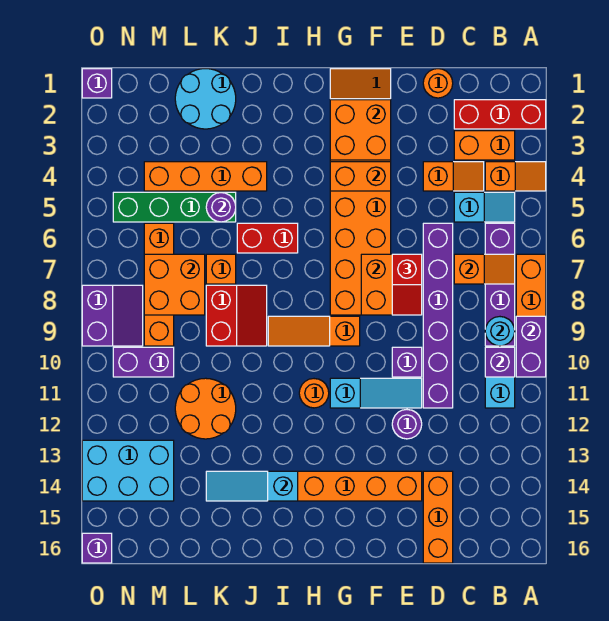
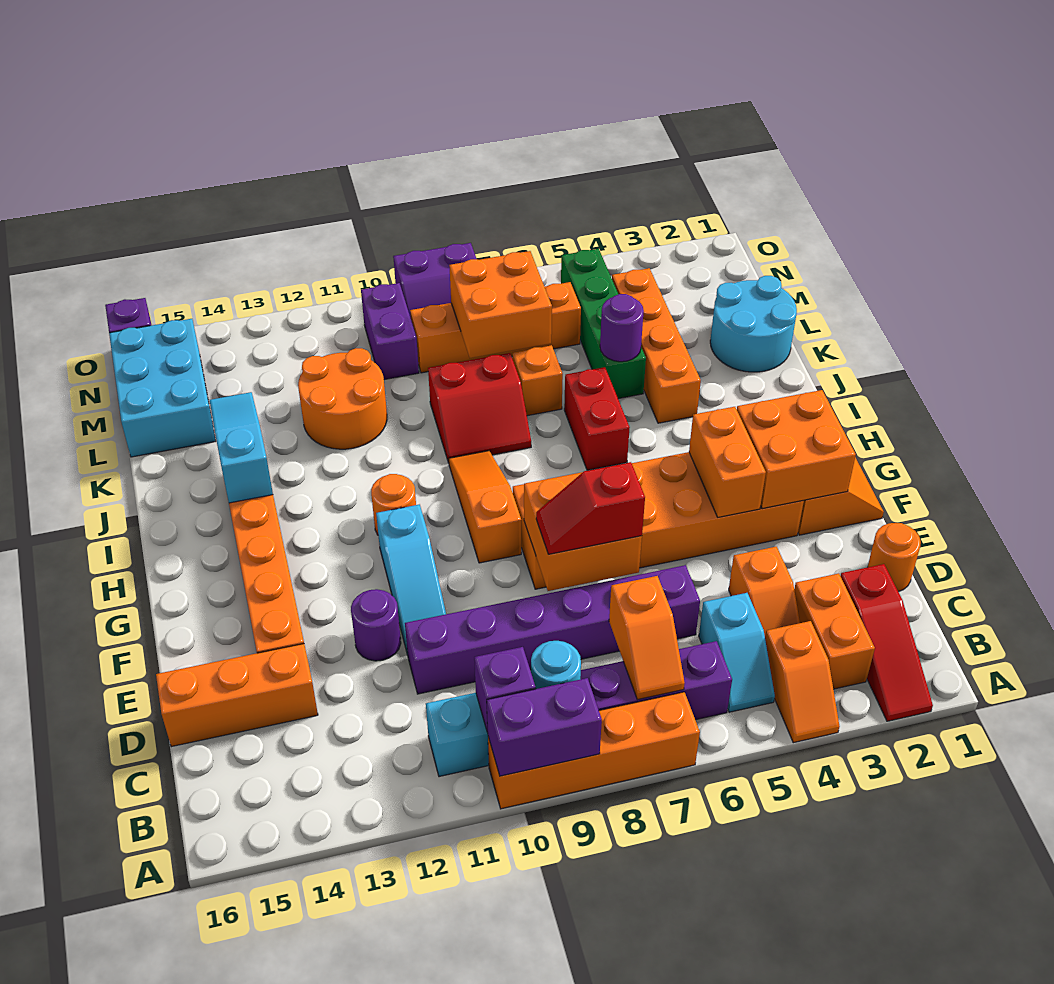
red brick A2:C2 level 1 -> red slope A2:C2 level 1 top C
purple brick E10 level 1 -> none
cyan brick M13:O14 level 1 -> cyan brick L15:N16 level 1
purple brick O1 level 1 -> none

